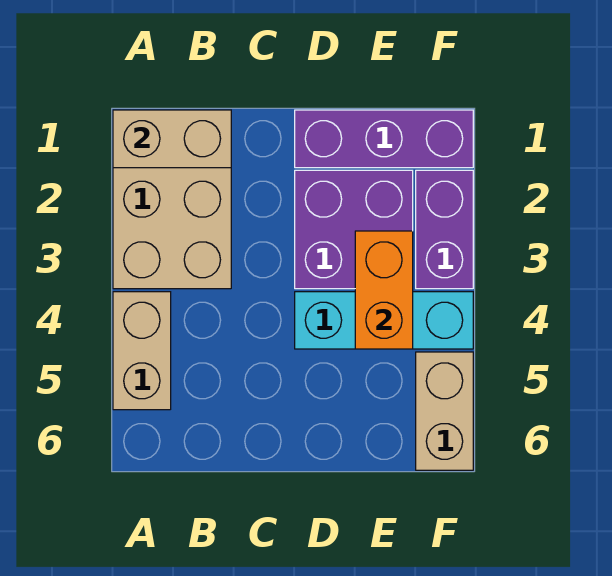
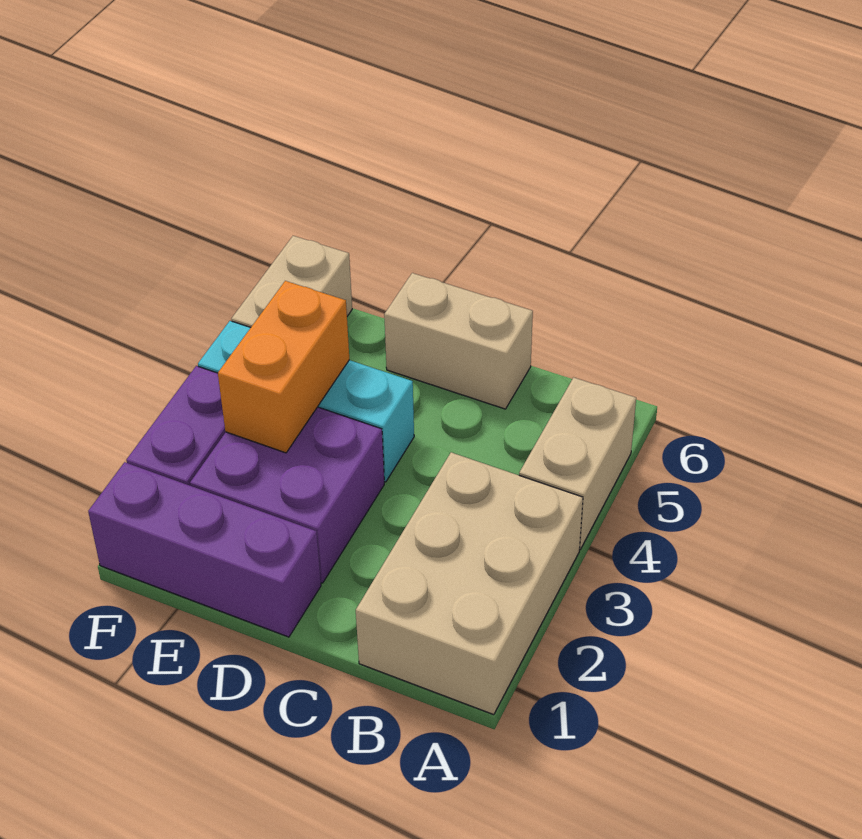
tan brick A1:B1 level 2 -> tan brick C6:D6 level 1

